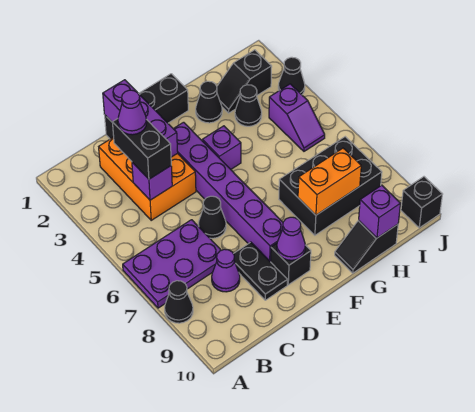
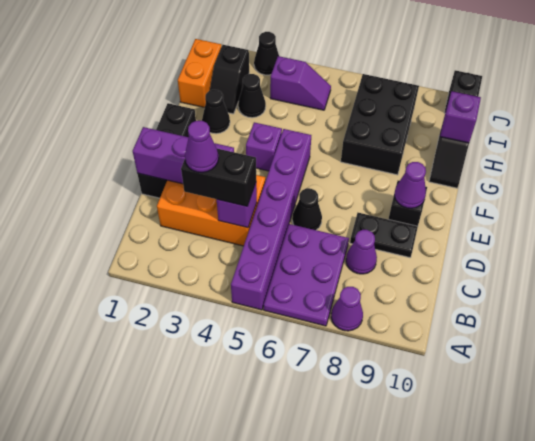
black cone A8 level 1 -> purple cone A8 level 1
purple brick E3:E8 level 1 -> purple brick A5:F5 level 1
orange brick G8:H8 level 2 -> orange brick H1:I1 level 1

